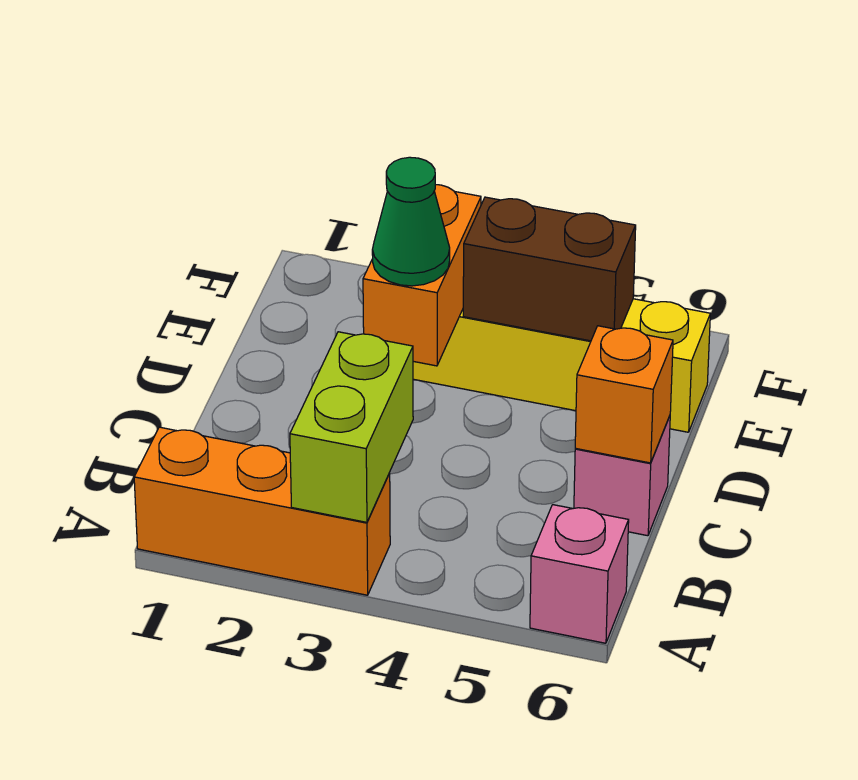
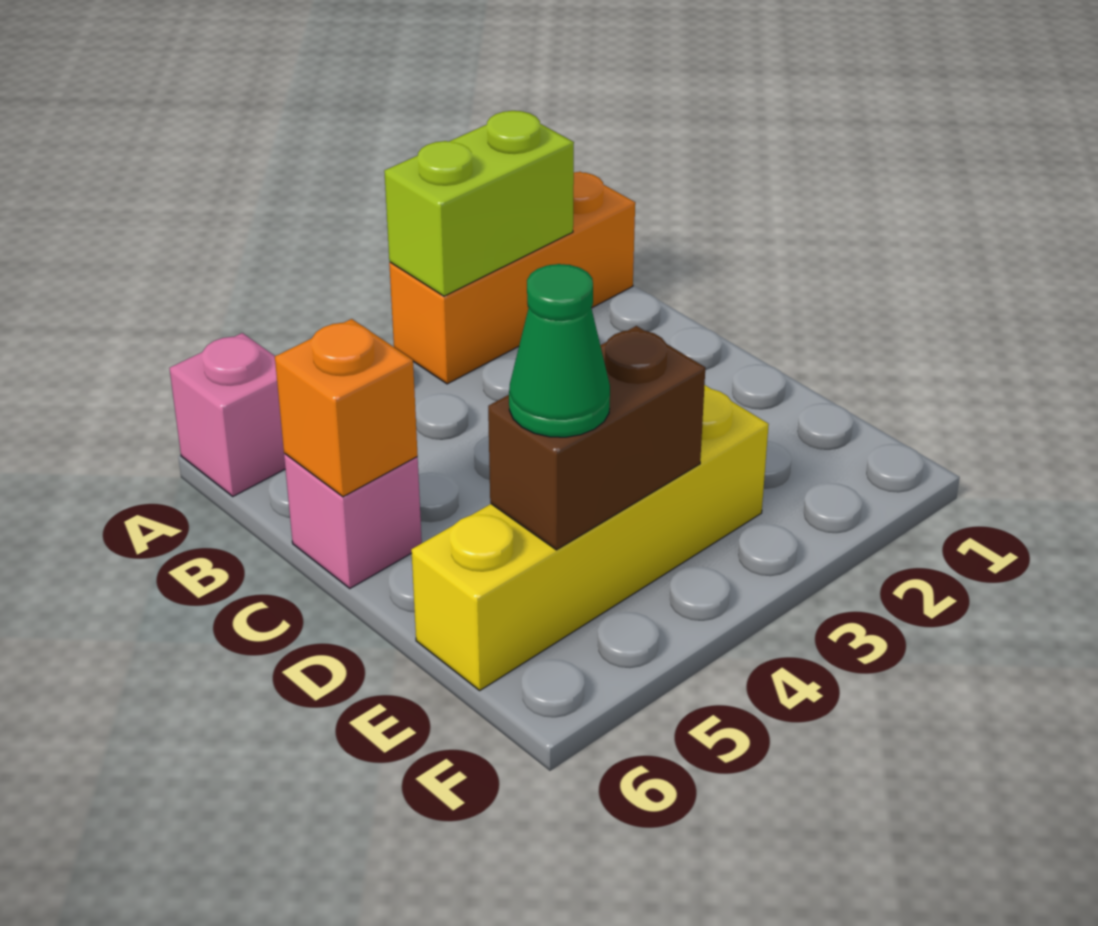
lime brick A3:B3 level 2 -> lime brick A2:A3 level 2
orange brick D3:E3 level 2 -> none
green cone D3 level 3 -> green cone E5 level 3

